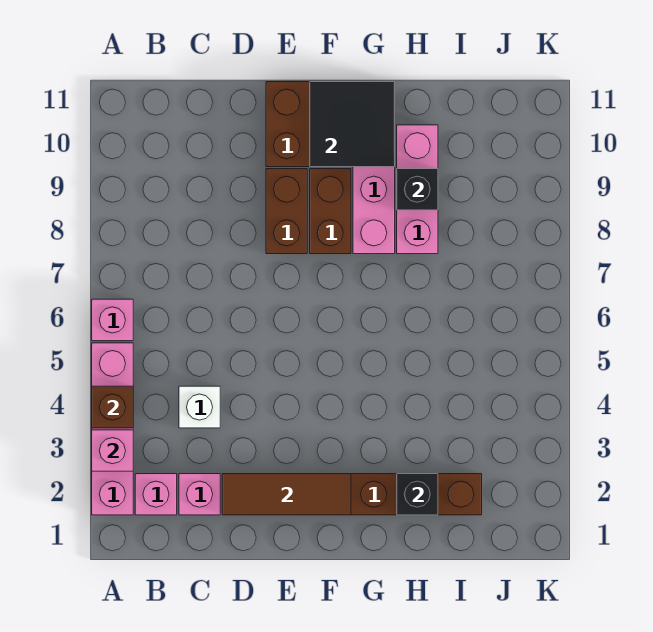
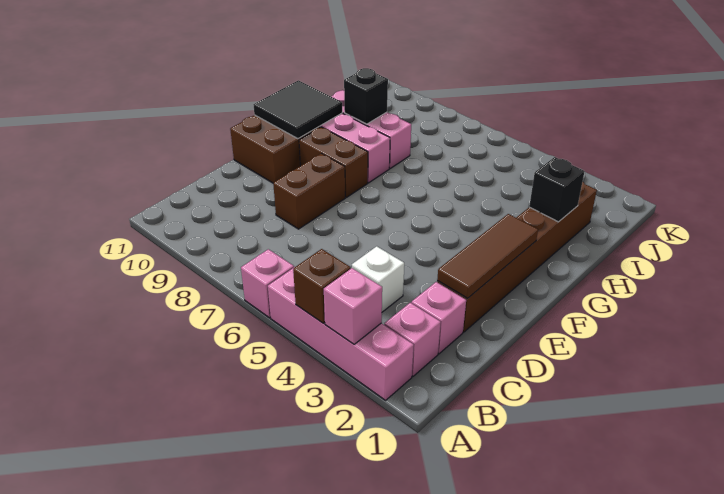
brown brick E8:E9 level 1 -> brown brick D8:E8 level 1

